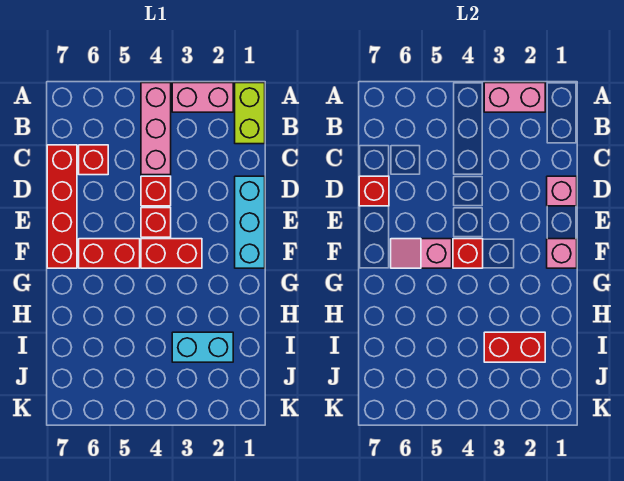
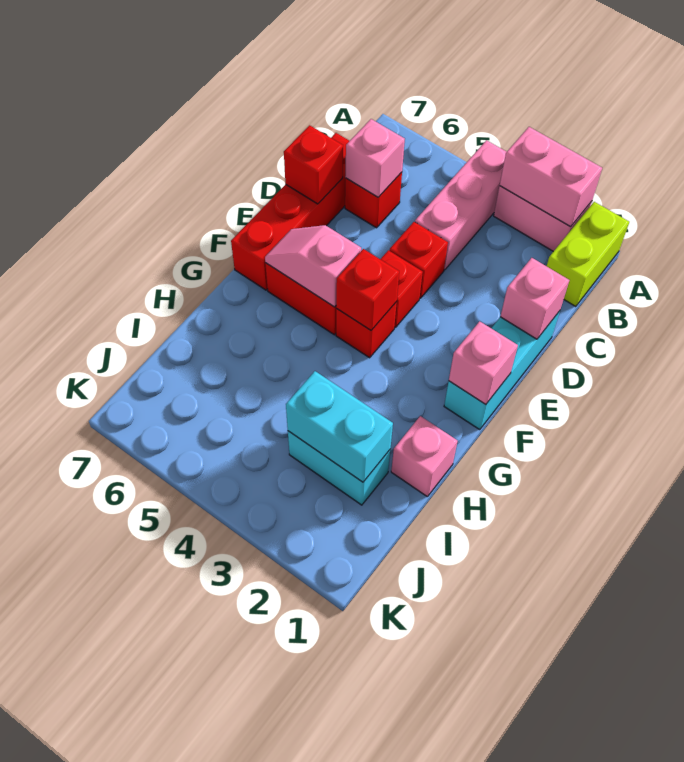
none -> pink brick C6 level 2
red brick F3:F4 level 1 -> red brick F4 level 1
none -> pink brick H1 level 1
red brick I2:I3 level 2 -> cyan brick I2:I3 level 2

